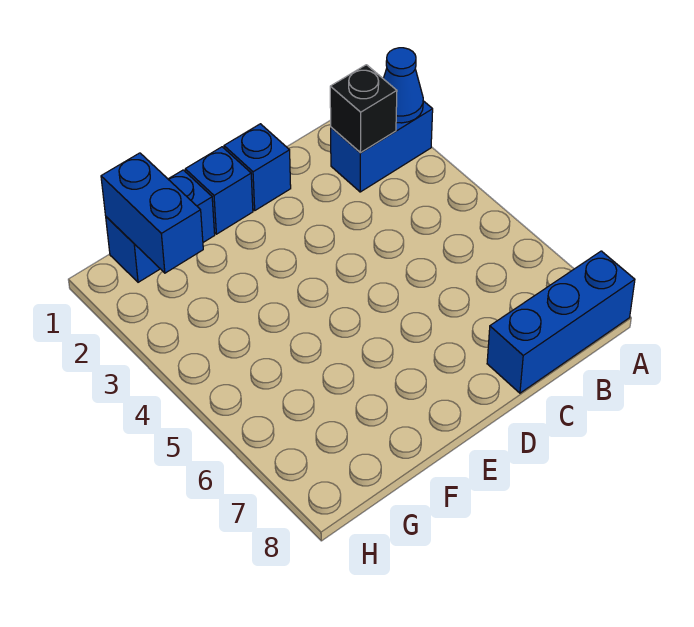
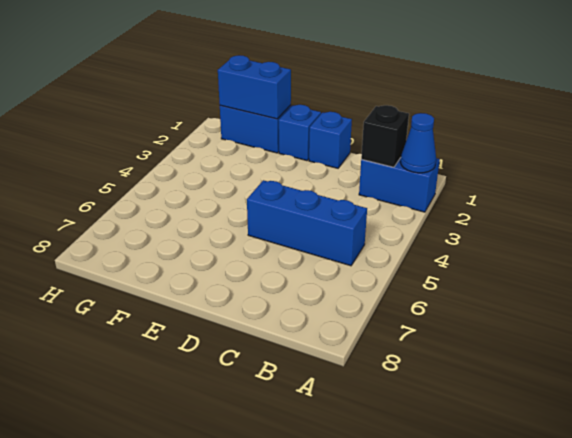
blue brick A8:C8 level 1 -> blue brick B5:D5 level 1
blue brick G1:G2 level 2 -> blue brick F1:G1 level 2

